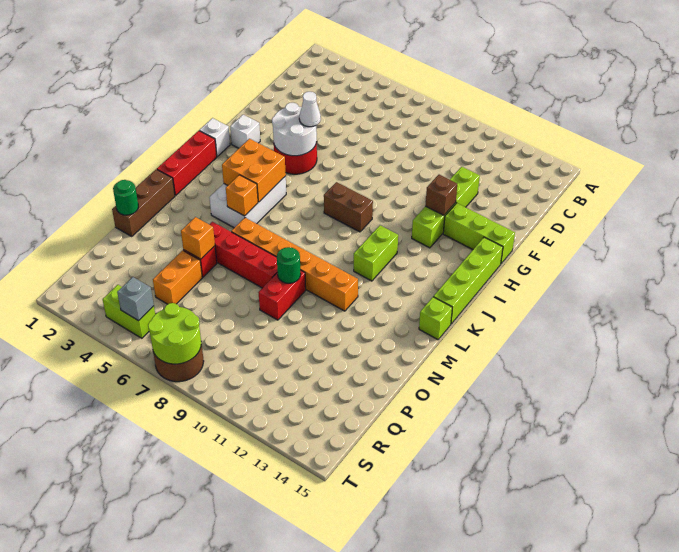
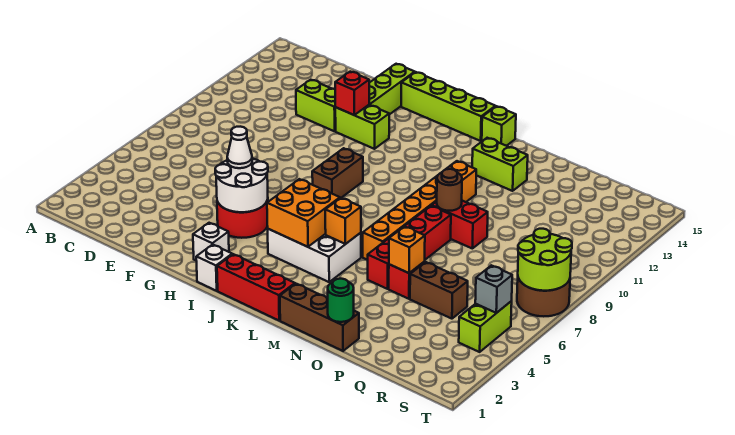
brown brick G12 level 2 -> red brick G12 level 2
lime brick J11:K11 level 1 -> lime brick M13:N13 level 1
green round brick N9 level 2 -> brown round brick N9 level 2
orange brick P5:Q5 level 1 -> brown brick P5:Q5 level 1

